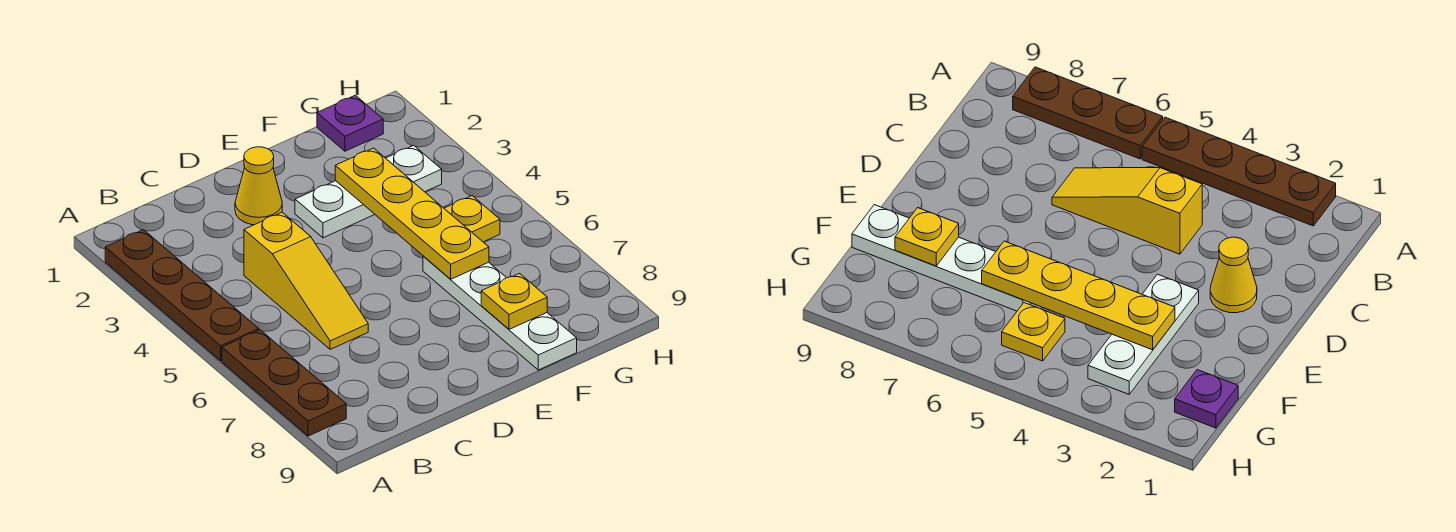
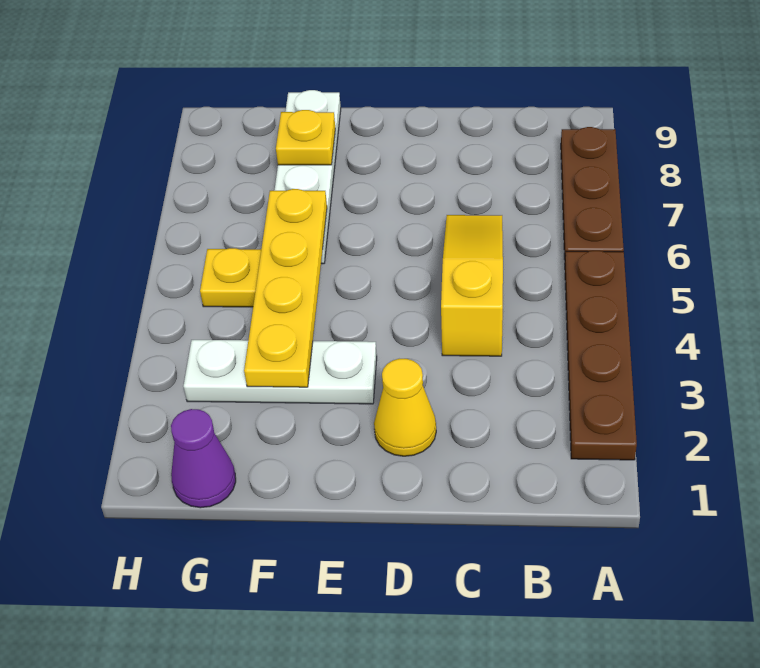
purple plate G1 level 1 -> purple cone G1 level 1

